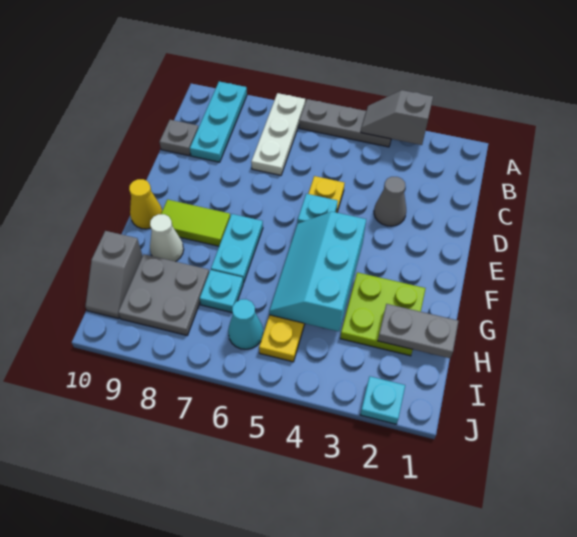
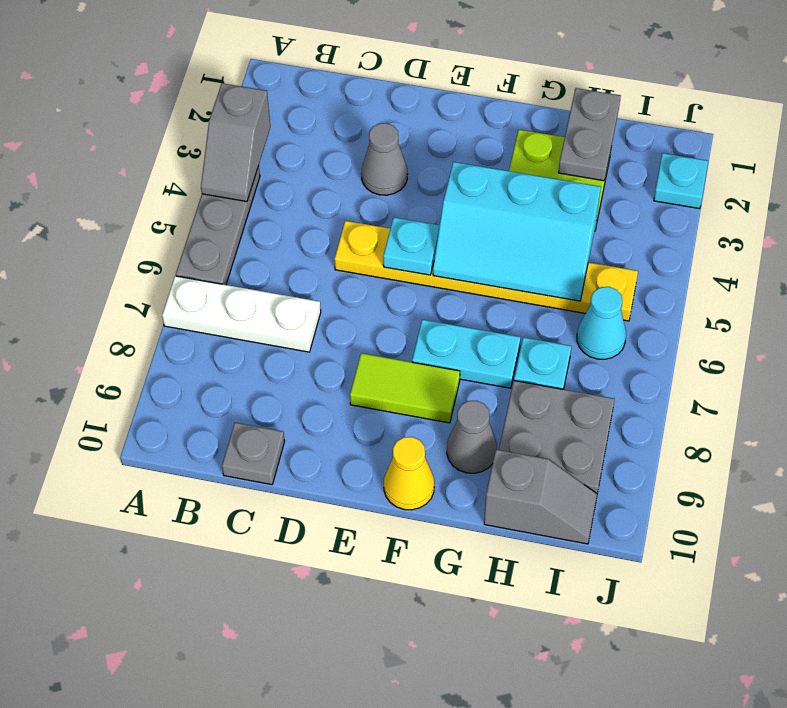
cyan plate A9:C9 level 1 -> none
lime tile F8:F9 level 1 -> lime tile E8:F8 level 1
white cone G9 level 1 -> grey cone G9 level 1

